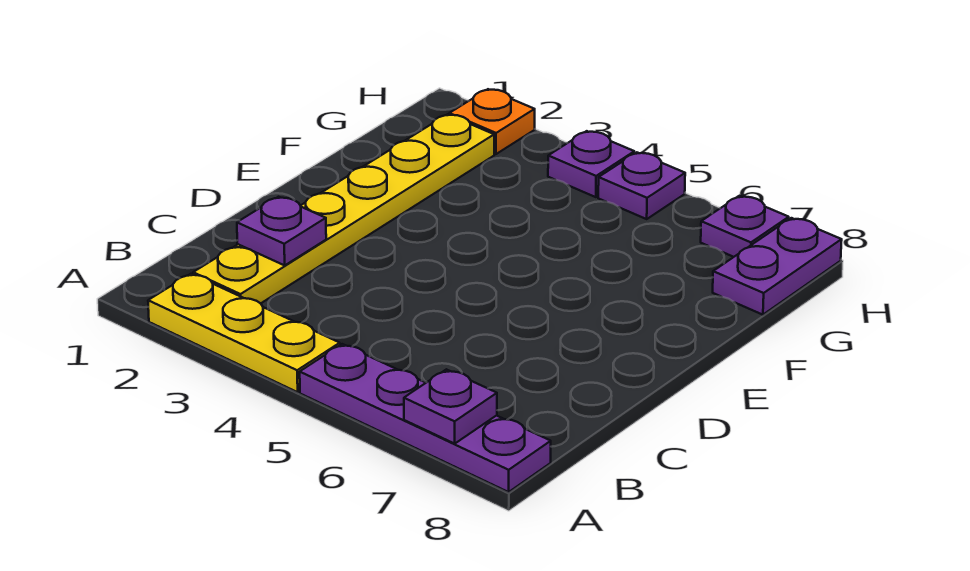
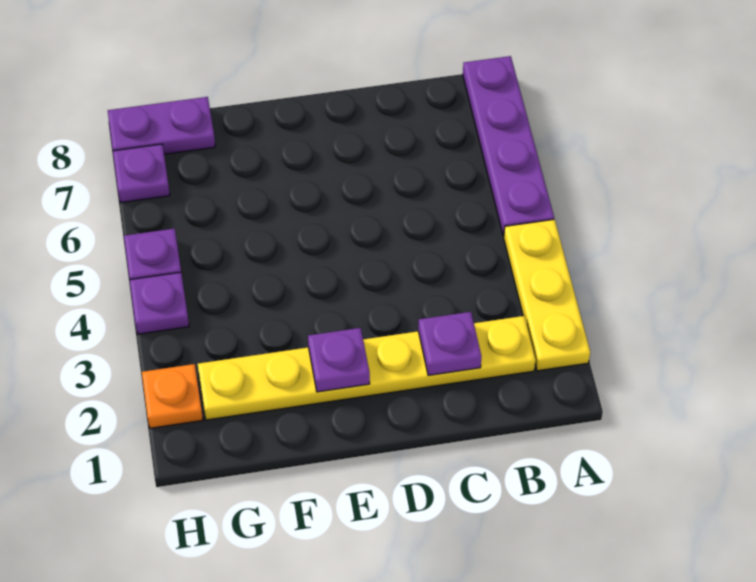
purple plate A7 level 2 -> purple plate E2 level 2

